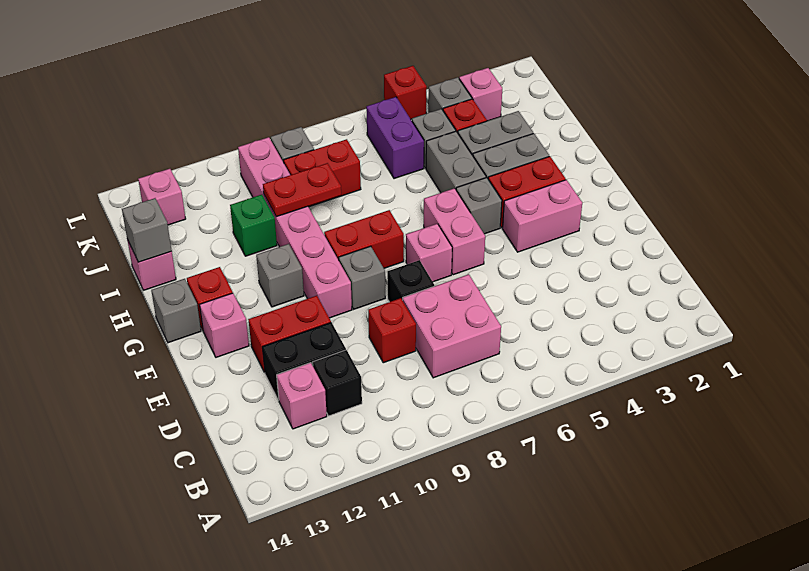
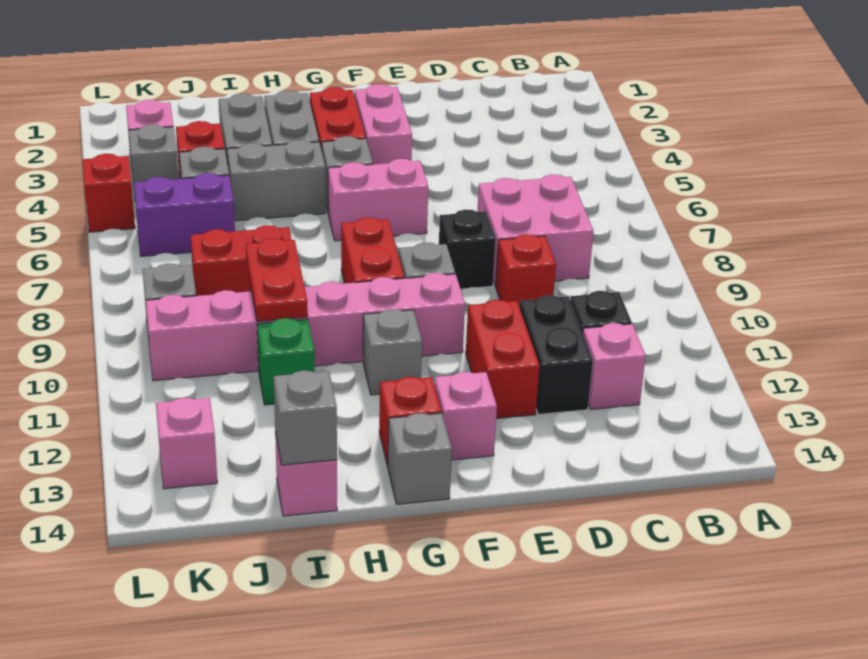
pink brick F7 level 1 -> none
red brick J8:J9 level 1 -> red brick I8:J8 level 1

